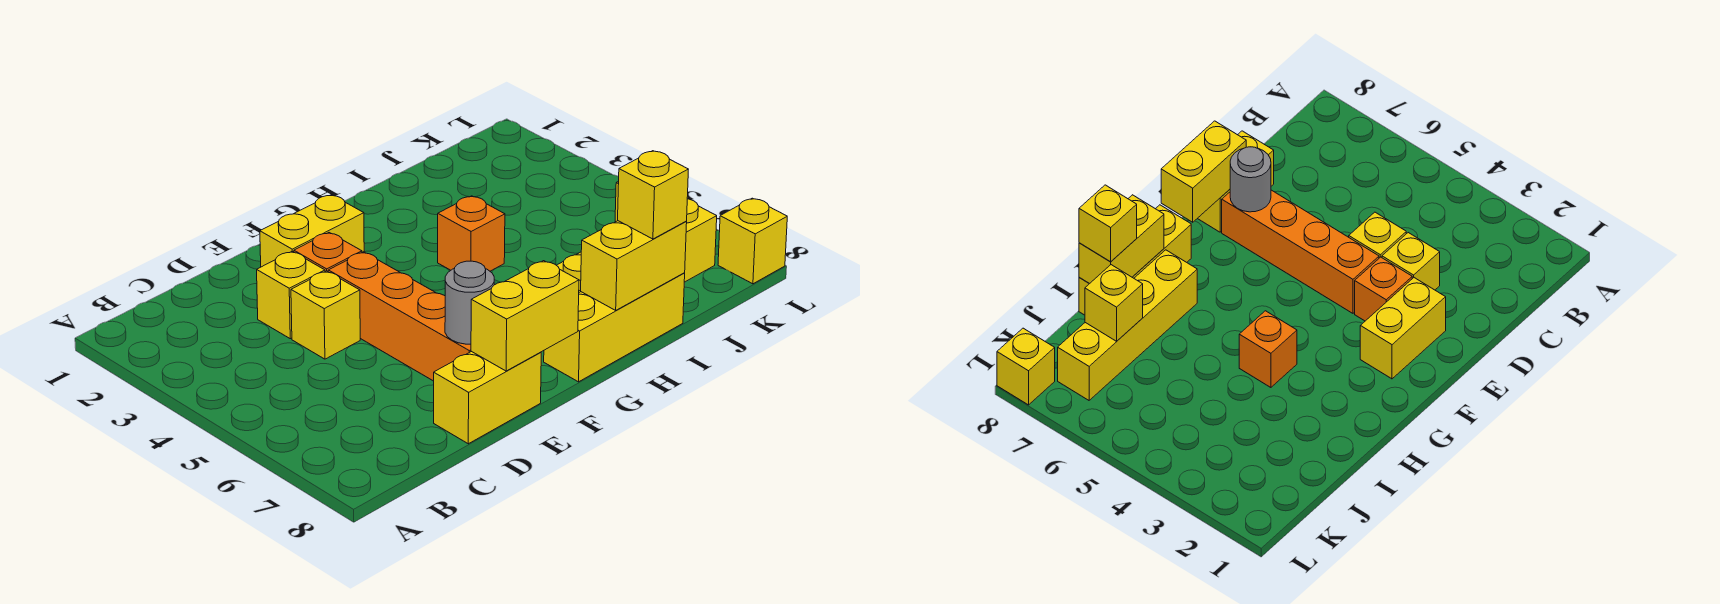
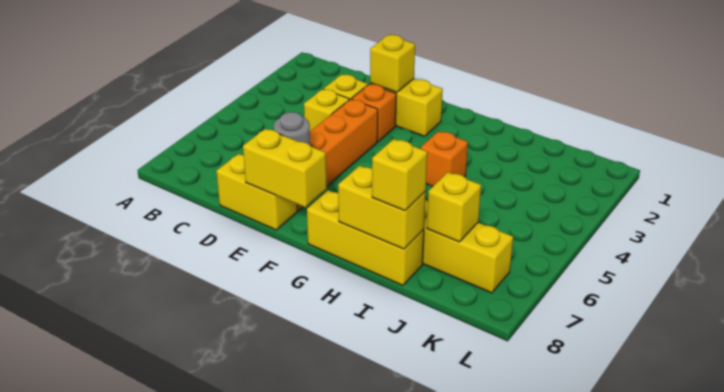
yellow brick L8 level 1 -> yellow brick E2 level 2

